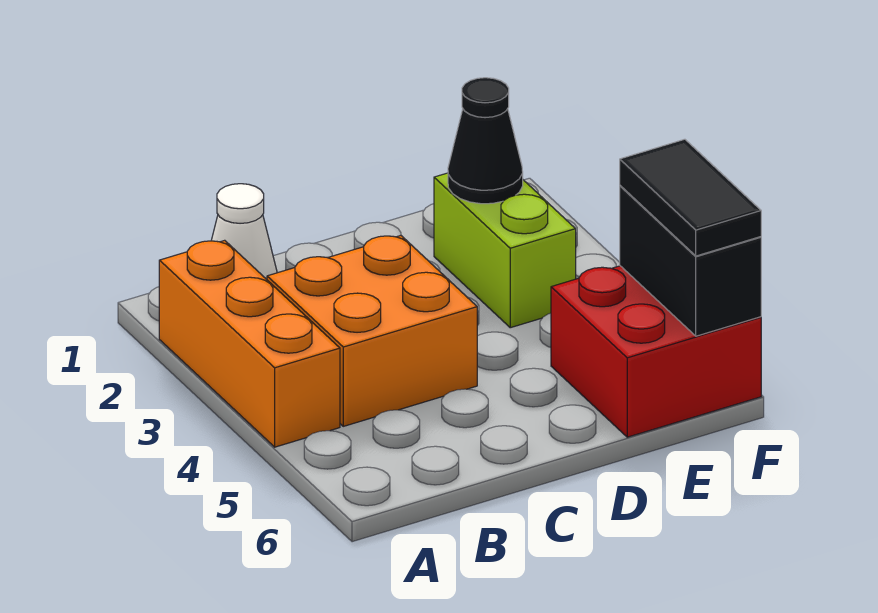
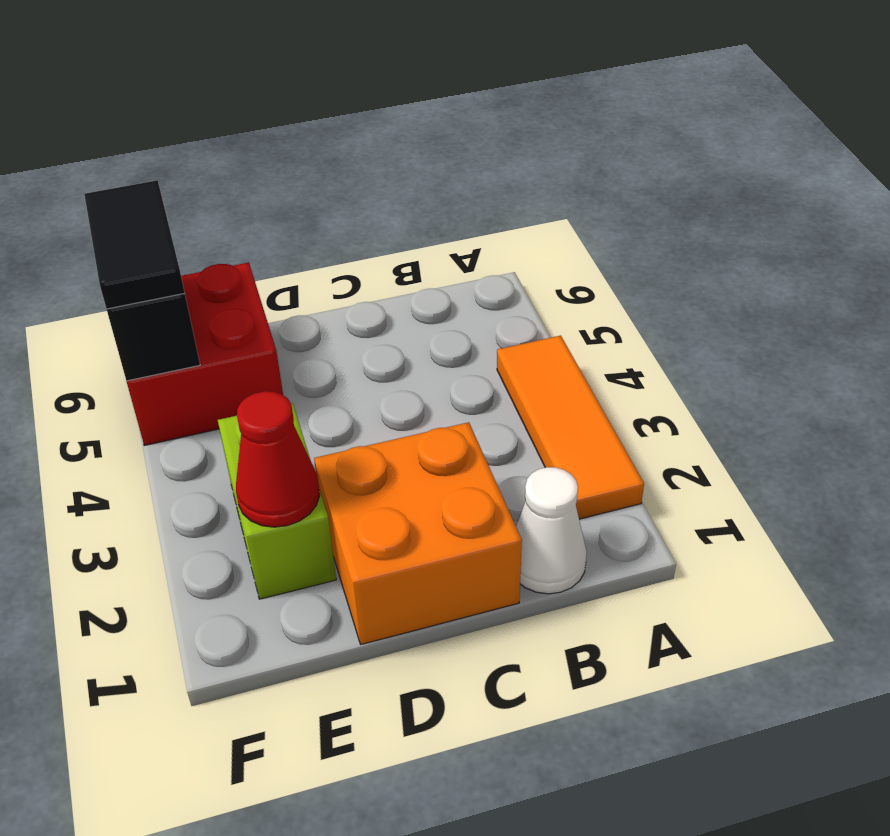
orange brick A2:A4 level 1 -> orange tile A2:A4 level 1
orange brick B3:C4 level 1 -> orange brick C1:D2 level 1
black cone E2 level 2 -> red cone E2 level 2

